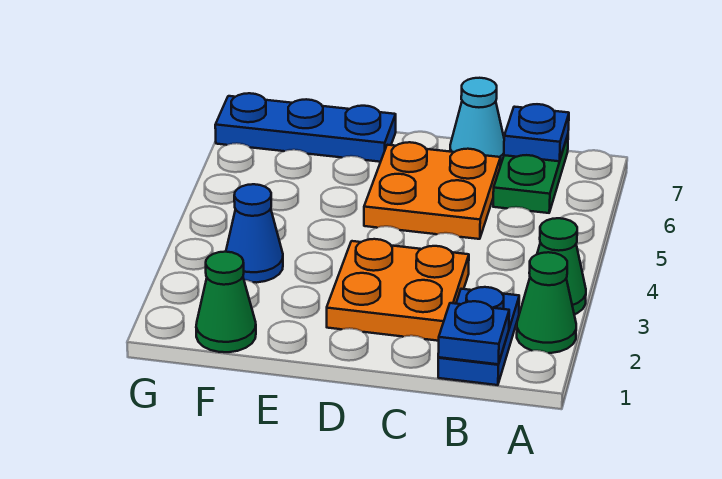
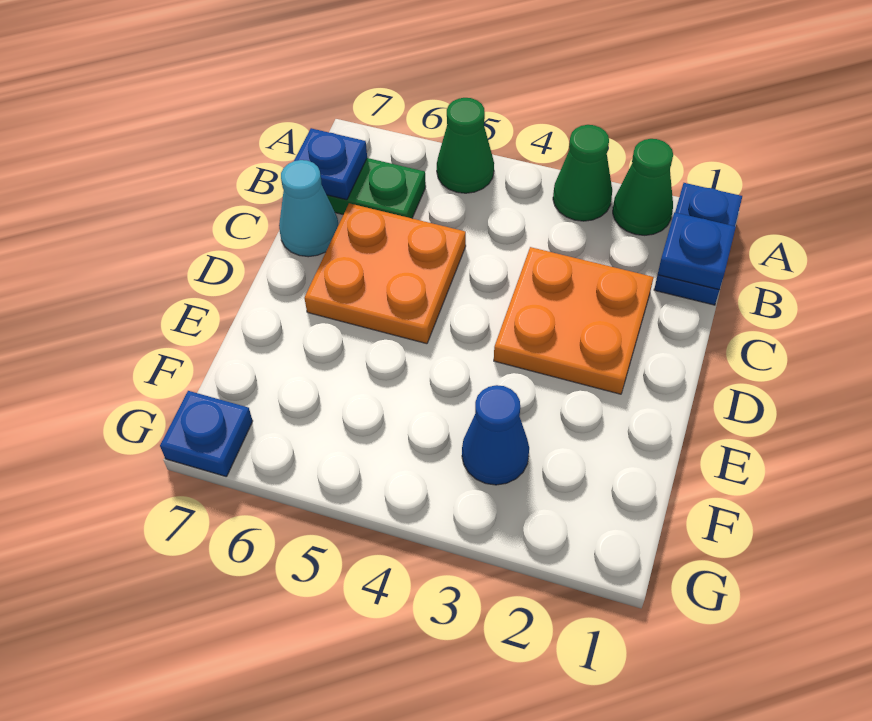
blue plate B1:B2 level 1 -> blue plate A1:B1 level 1
blue plate E7:G7 level 1 -> blue plate G7 level 1
green cone F1 level 1 -> green cone A5 level 1

